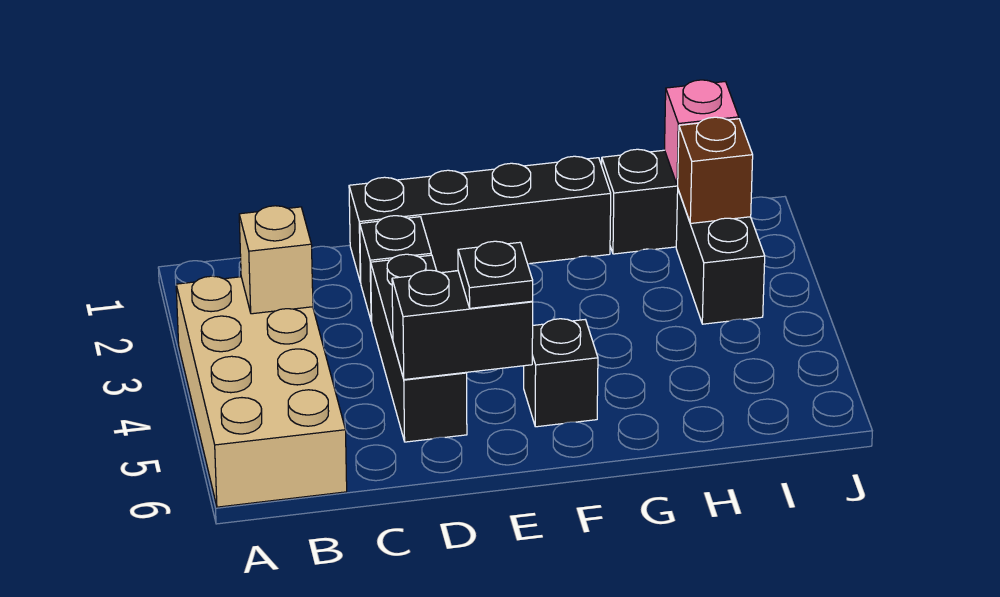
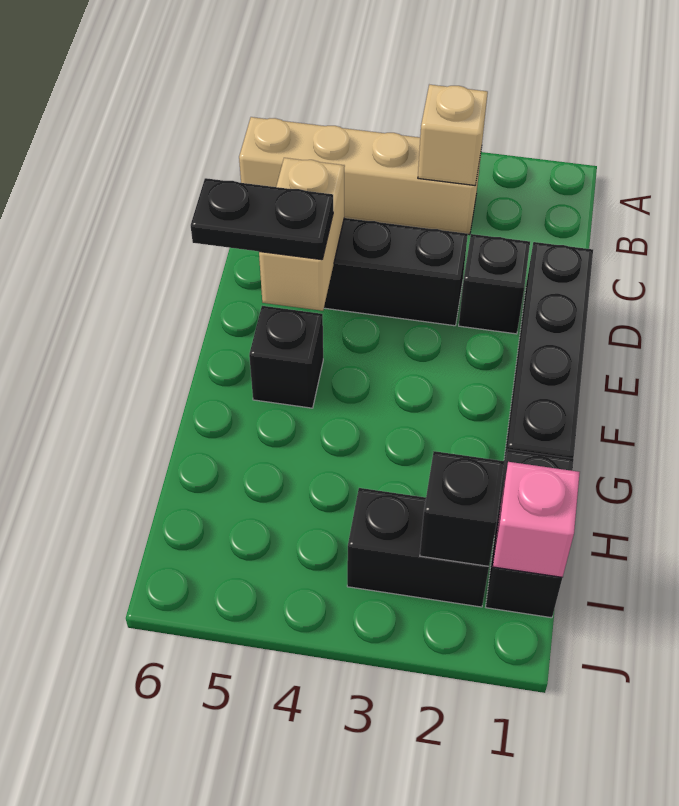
tan brick A3:B6 level 1 -> tan brick B3:B6 level 1
black brick D5:E5 level 2 -> tan brick D5:E5 level 2
black plate E5 level 3 -> black plate E5:E6 level 3
brown brick I2 level 2 -> black brick I2 level 2

